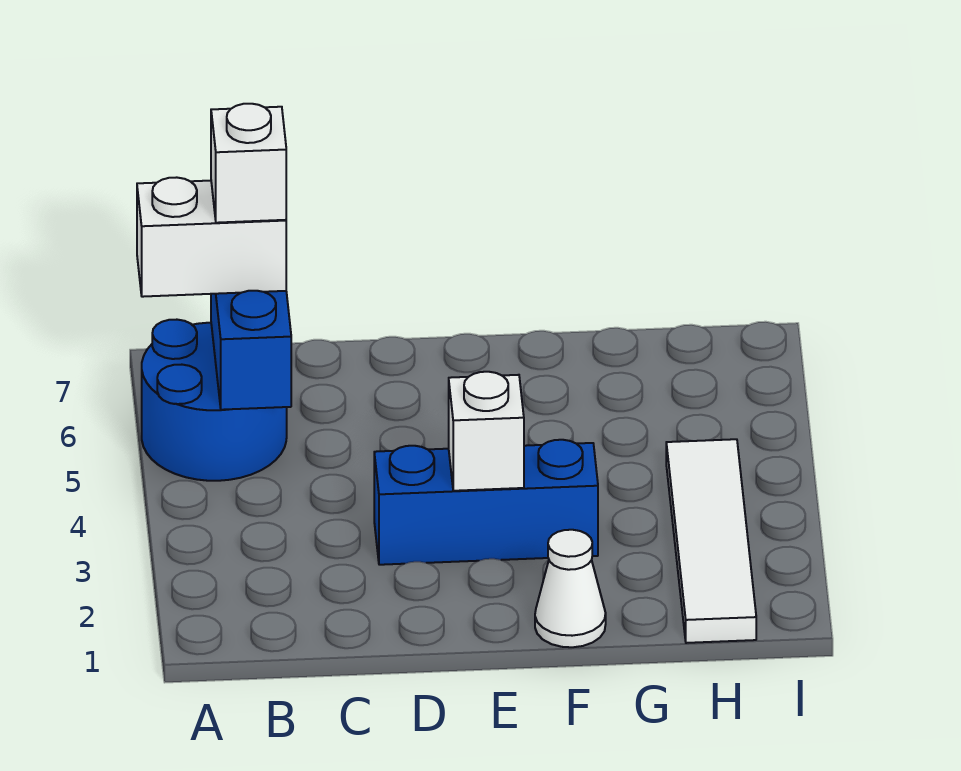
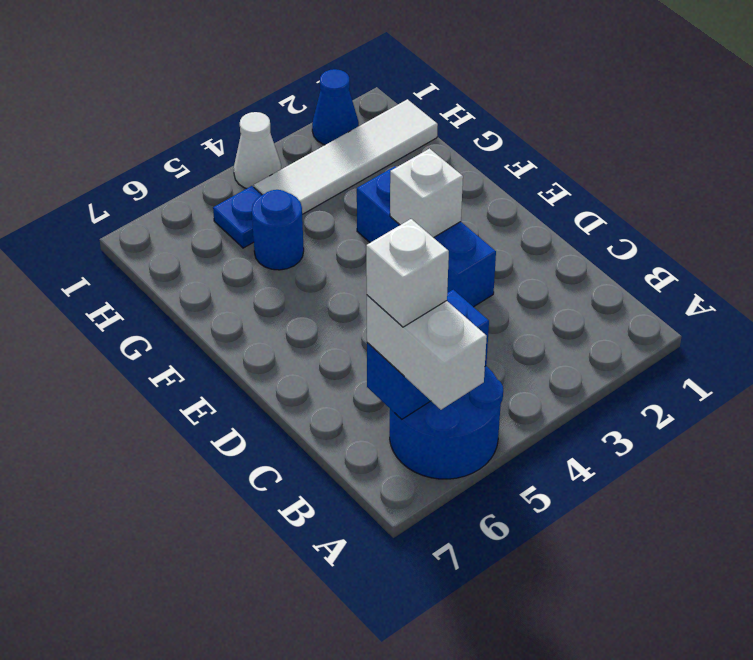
white cone F1 level 1 -> white cone I4 level 1
none -> blue round brick G5 level 1
none -> blue plate H5 level 1
none -> blue cone I2 level 1

